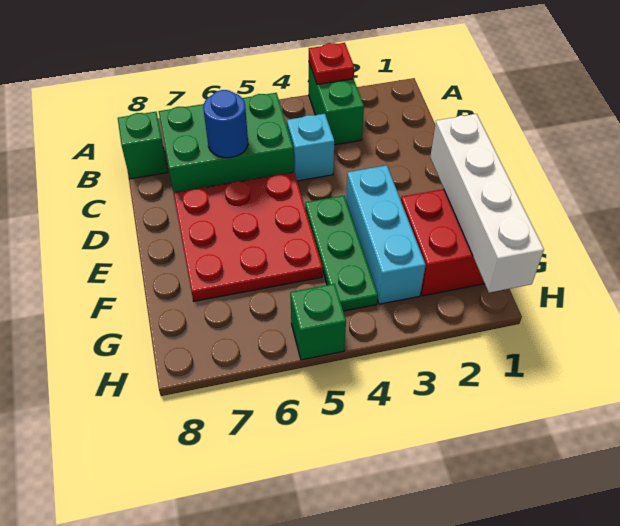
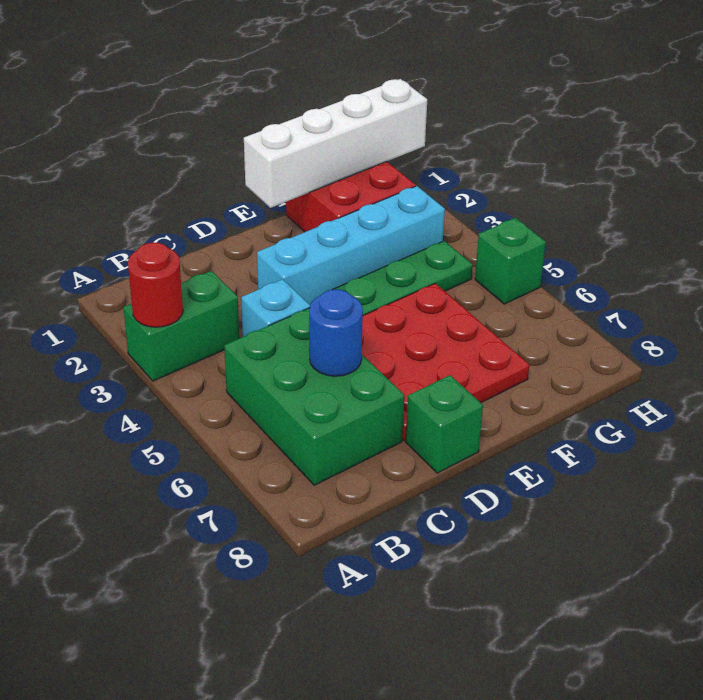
red plate A3 level 2 -> red round brick A3 level 2
green brick B8 level 1 -> green brick D8 level 1
cyan brick E3:G3 level 1 -> cyan brick D3:G3 level 1

